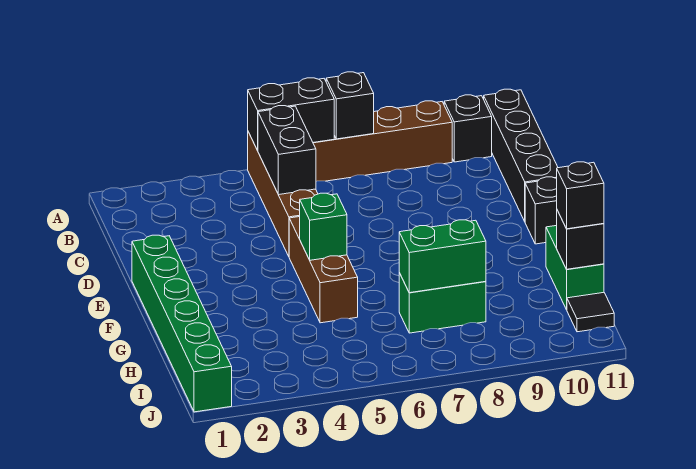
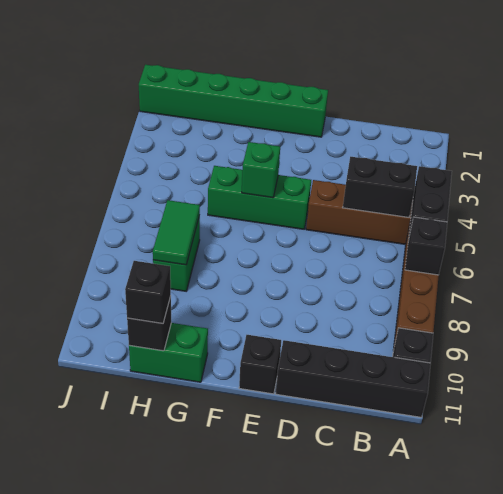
brown brick E5:G5 level 1 -> green brick E5:G5 level 1
green brick H7:H8 level 2 -> green tile H7:H8 level 2
black tile I11 level 1 -> none

